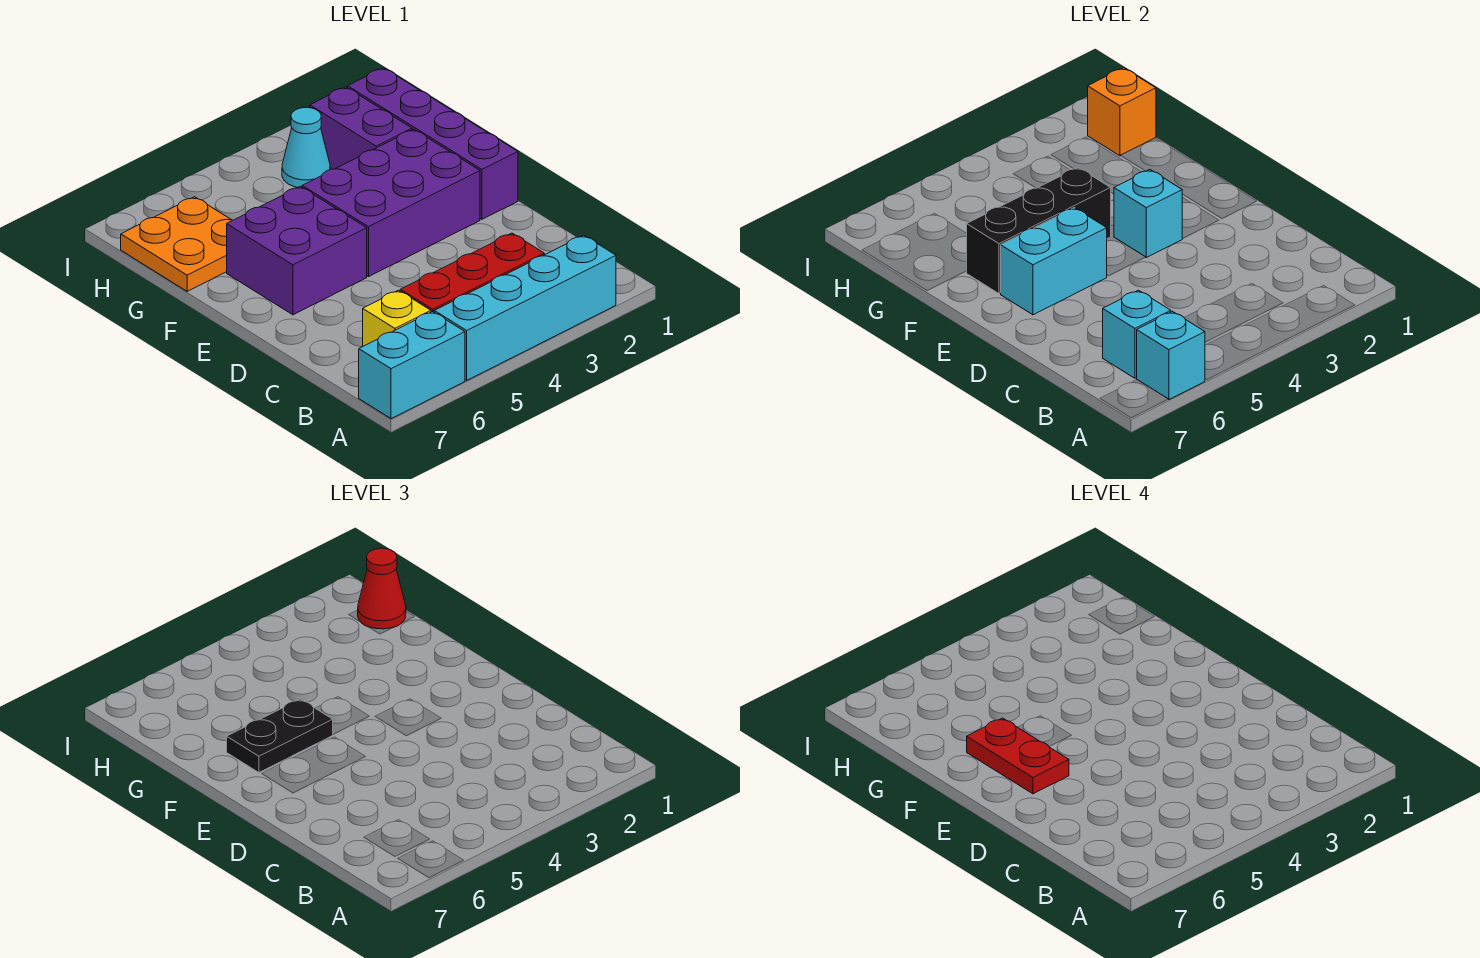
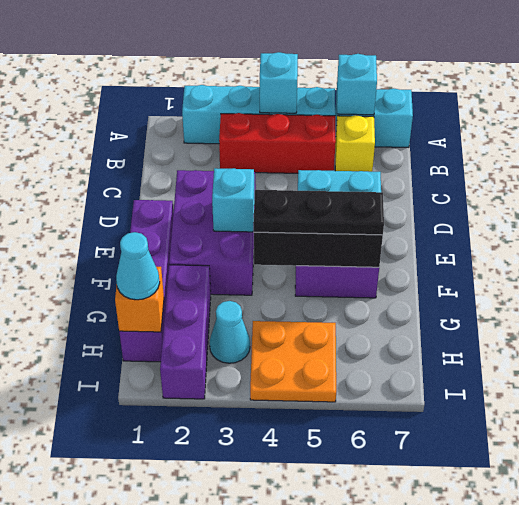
cyan brick B6 level 2 -> cyan brick A4 level 2
purple brick E2:F4 level 1 -> purple brick D2:F3 level 1
red plate E6:F6 level 4 -> none
black plate F5:F6 level 3 -> black plate F4:F6 level 3
purple brick G2:H2 level 1 -> purple brick G2:I2 level 1
orange plate G6:H7 level 1 -> orange plate H4:I5 level 1
red cone H1 level 3 -> cyan cone H1 level 3

